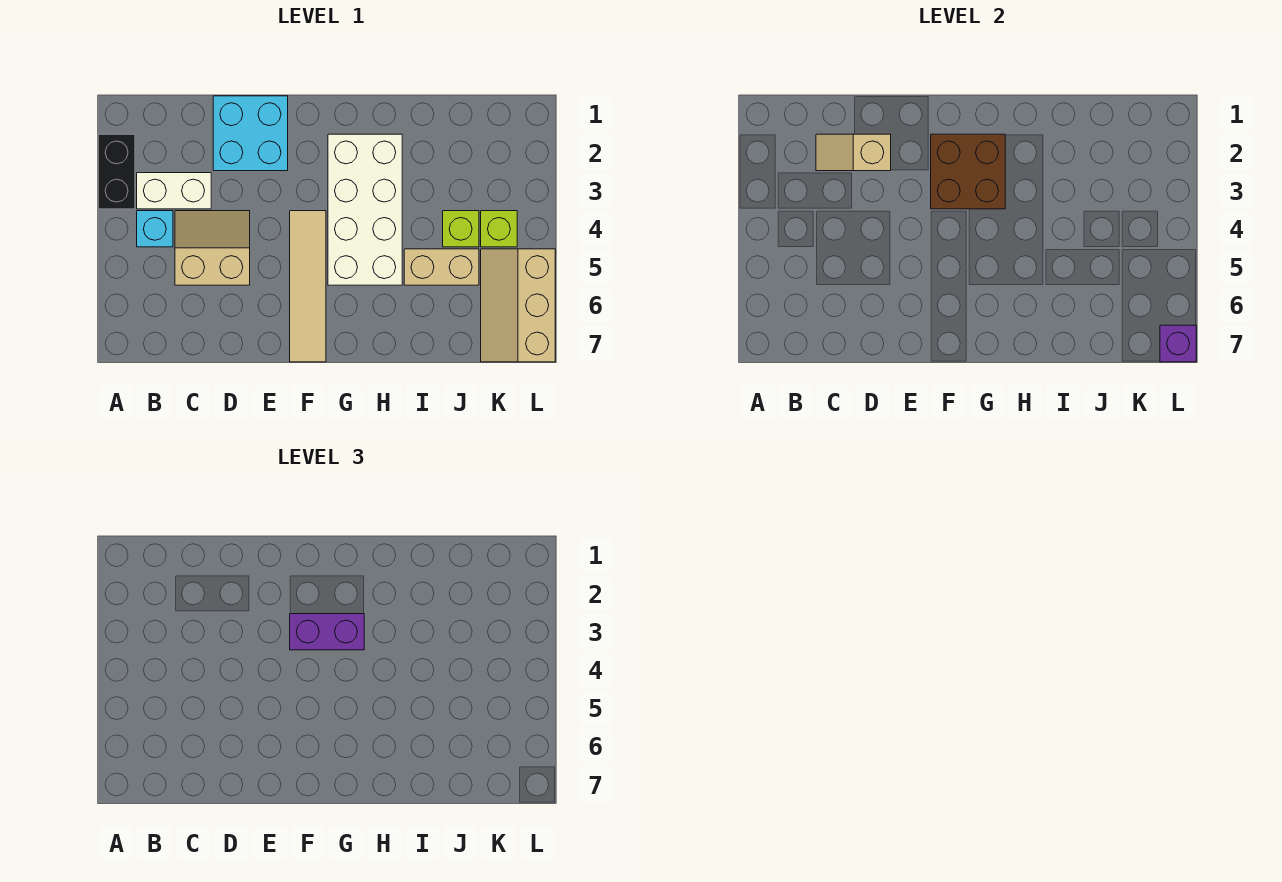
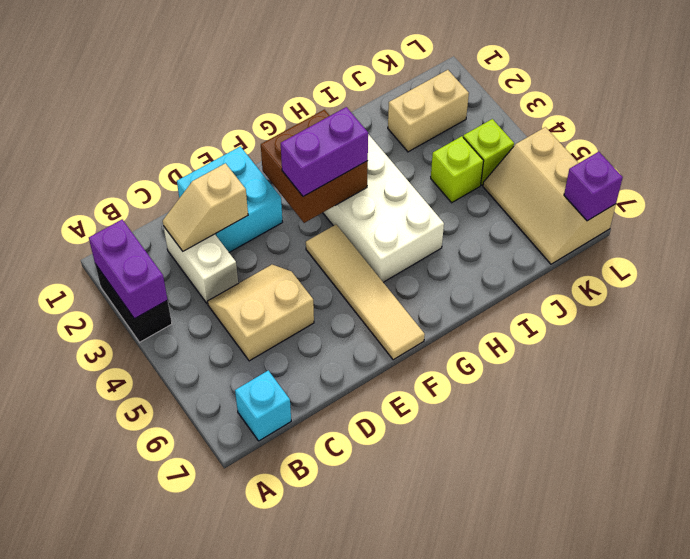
none -> purple brick A2:A3 level 2
white brick B3:C3 level 1 -> white brick C2:C3 level 1
cyan brick B4 level 1 -> cyan brick B7 level 1
tan brick I5:J5 level 1 -> tan brick J2:K2 level 1

